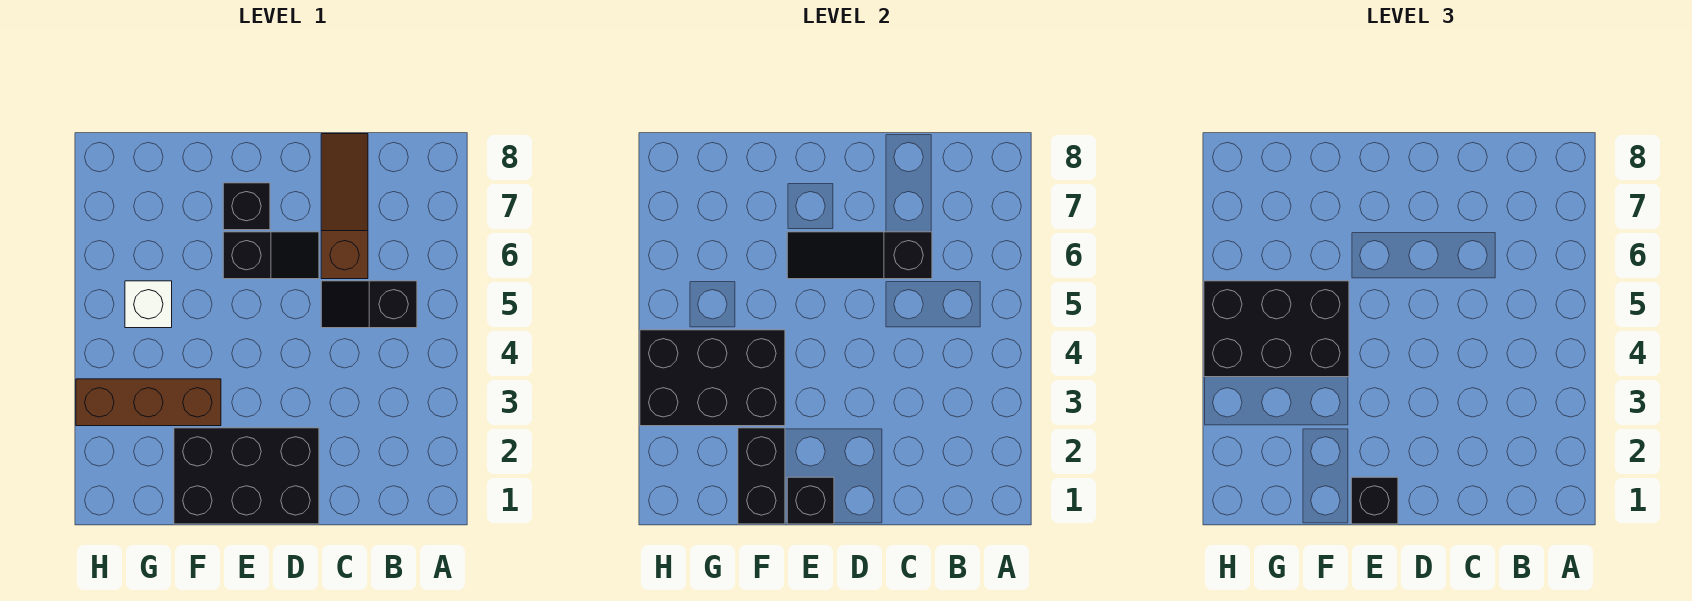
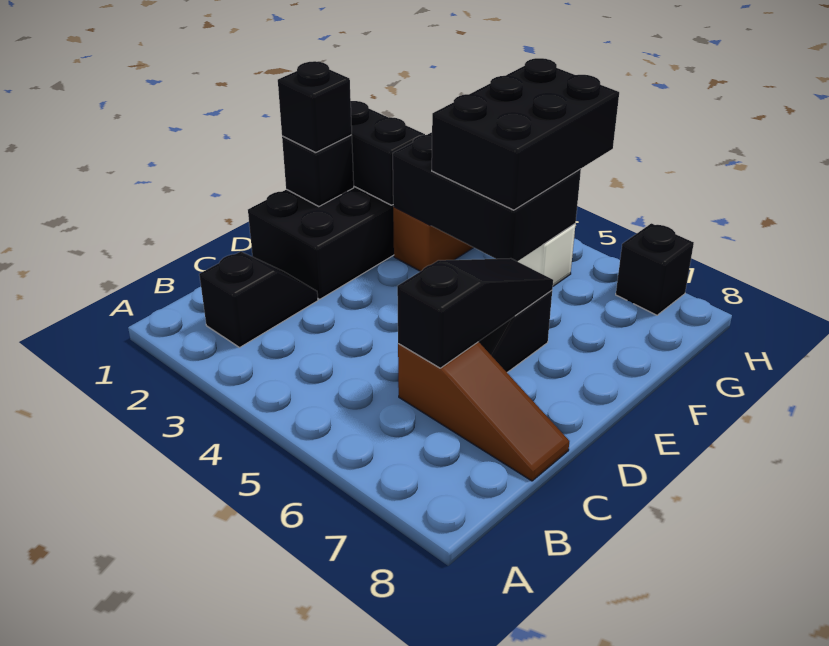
black slope B5:C5 level 1 top B -> black slope B2:C2 level 1 top B
black brick E7 level 1 -> black brick H7 level 1
black brick F3:H4 level 2 -> black brick F3:G5 level 2

